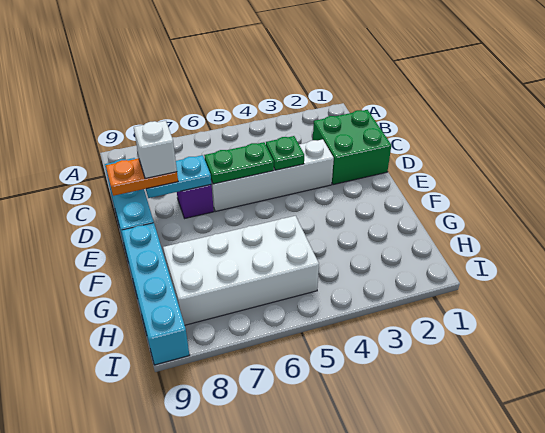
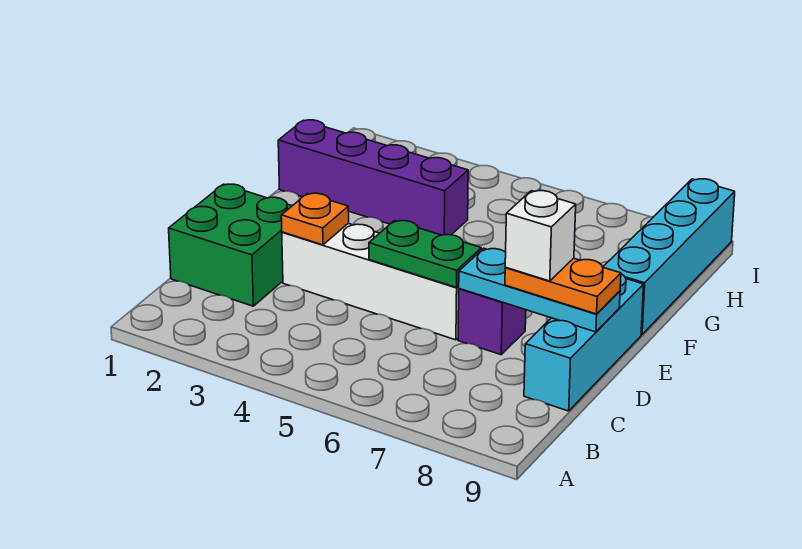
none -> orange plate D3 level 2
green plate D4 level 2 -> none
cyan plate D7:D8 level 2 -> cyan plate D7:D9 level 2
none -> purple brick G1:G4 level 1
white brick G5:H8 level 1 -> none

